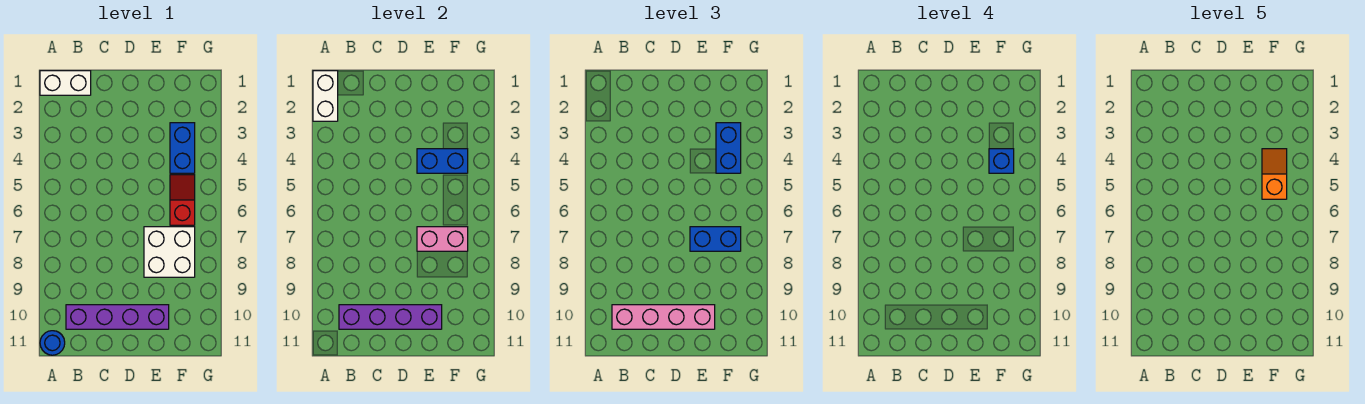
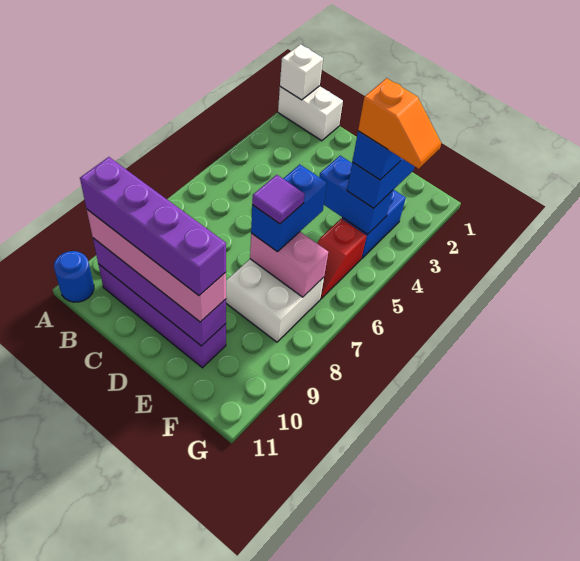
white brick A1:A2 level 2 -> white brick A1 level 2
none -> purple brick B10:E10 level 4
blue brick E7:F7 level 3 -> blue brick E6:E7 level 3
none -> purple tile E7 level 4
orange slope F4:F5 level 5 top 5 -> orange slope F4:G4 level 5 top F
red slope F5:F6 level 1 top 6 -> red slope F5:F6 level 1 top 5

